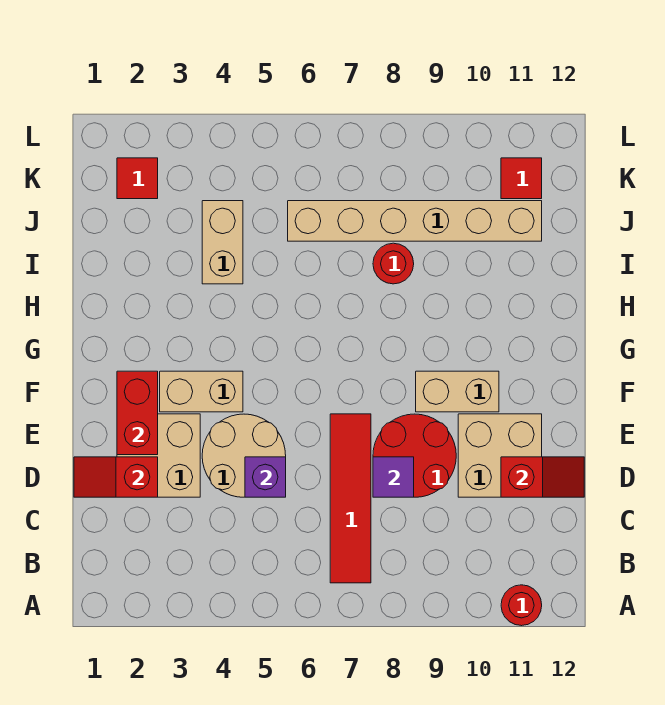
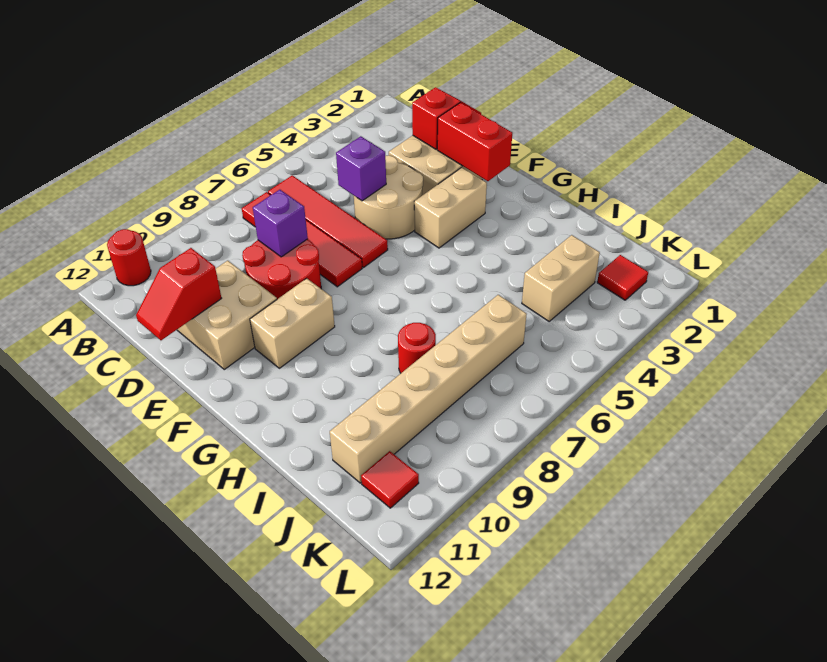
none -> red tile B6:E6 level 1
purple tile D8 level 2 -> purple brick D8 level 2
tan brick I4:J4 level 1 -> tan brick J3:J4 level 1

